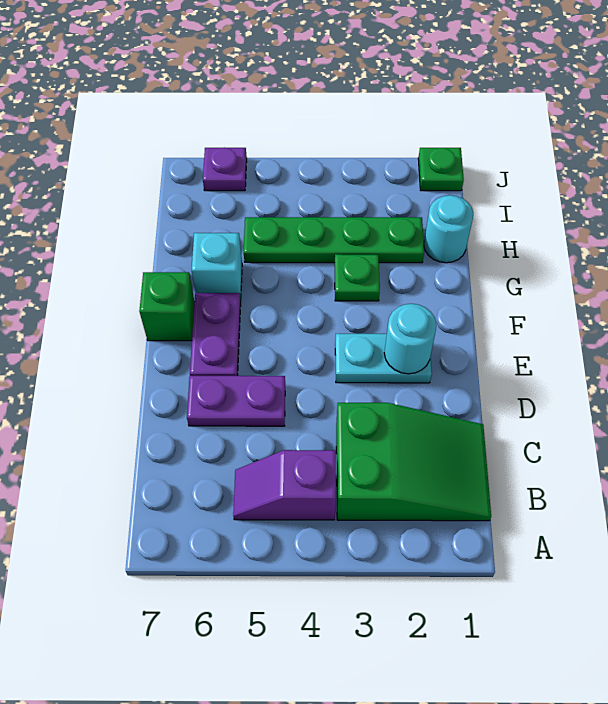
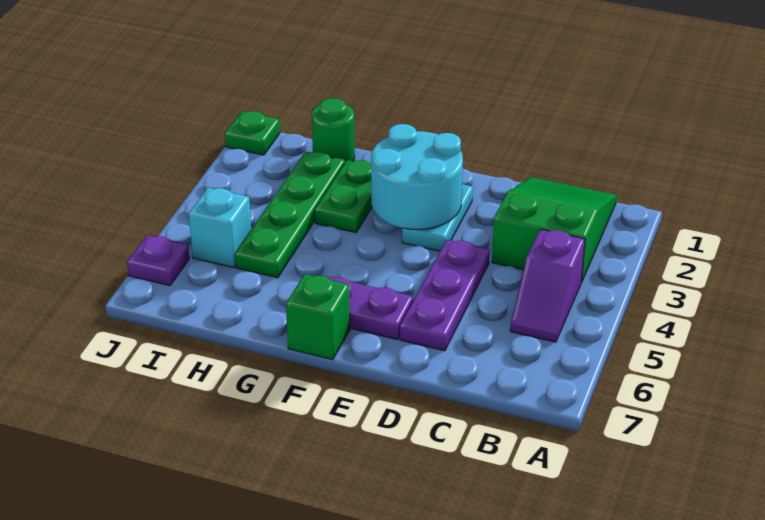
purple plate D5:D6 level 1 -> purple plate D4:D6 level 1
cyan round brick E2 level 2 -> cyan round brick E2:F3 level 2
green plate G3 level 1 -> green plate G2:G3 level 1
cyan brick G6 level 1 -> cyan brick I5 level 1
cyan round brick H1 level 1 -> green round brick H1 level 1

